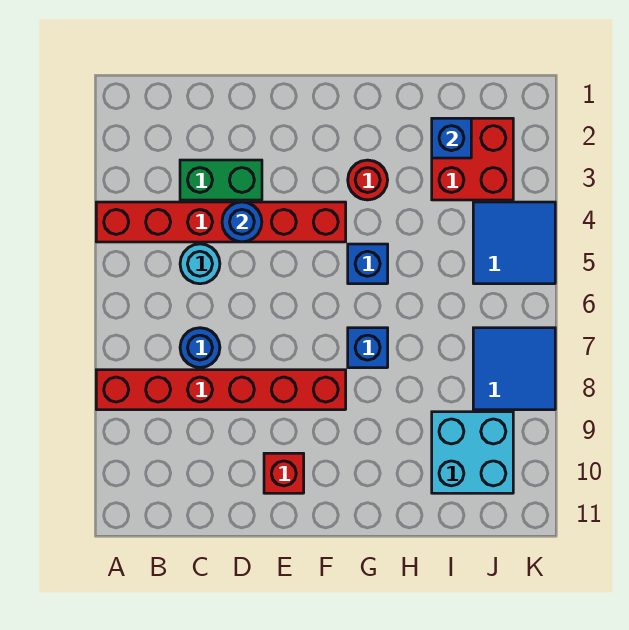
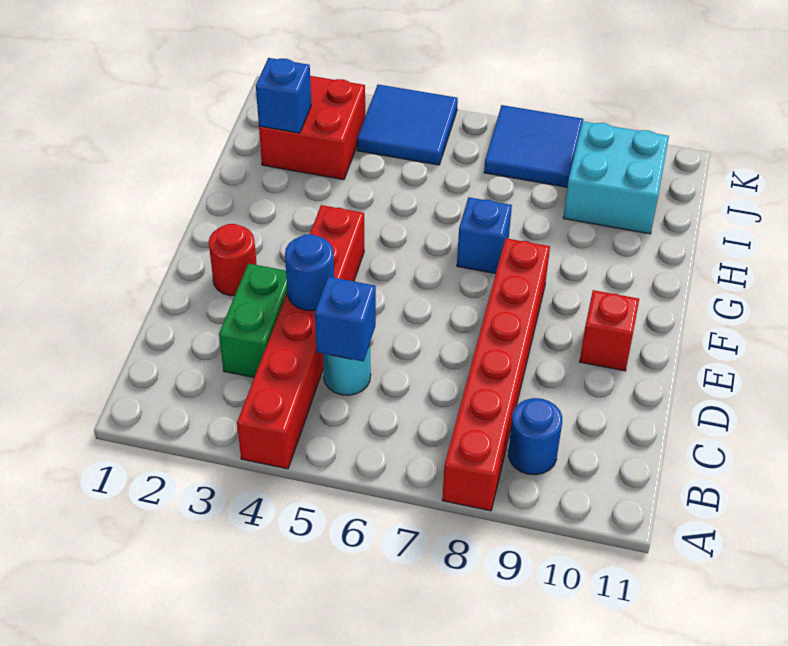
blue round brick C7 level 1 -> blue round brick B9 level 1
red round brick G3 level 1 -> red round brick E2 level 1
blue brick G5 level 1 -> blue brick C5 level 2

